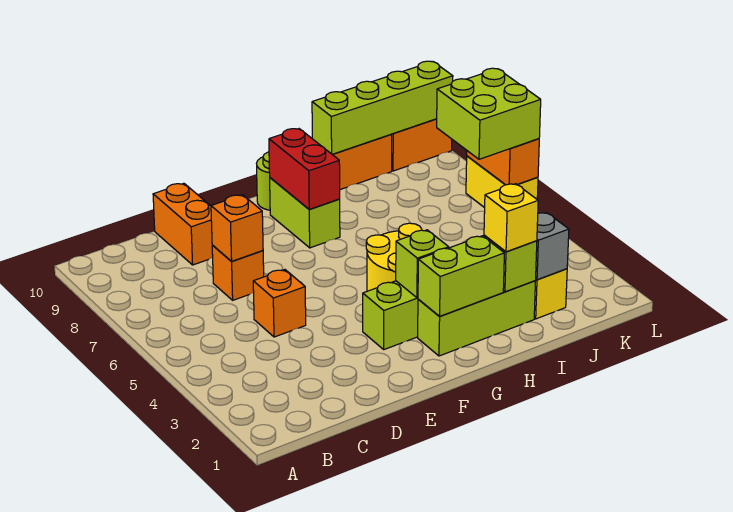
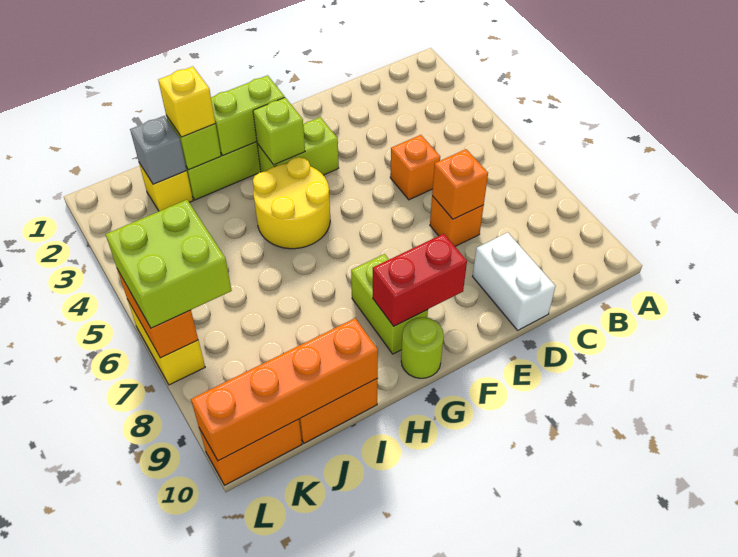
orange brick D9:D10 level 1 -> white brick D9:D10 level 1
red brick G8:G9 level 2 -> red brick F9:G9 level 2
lime brick I10:L10 level 2 -> orange brick I10:L10 level 2

